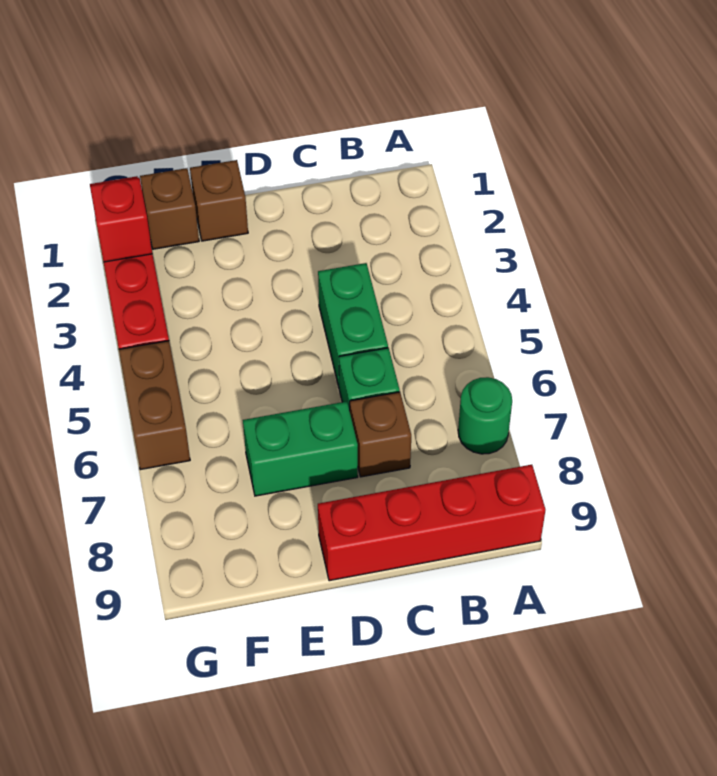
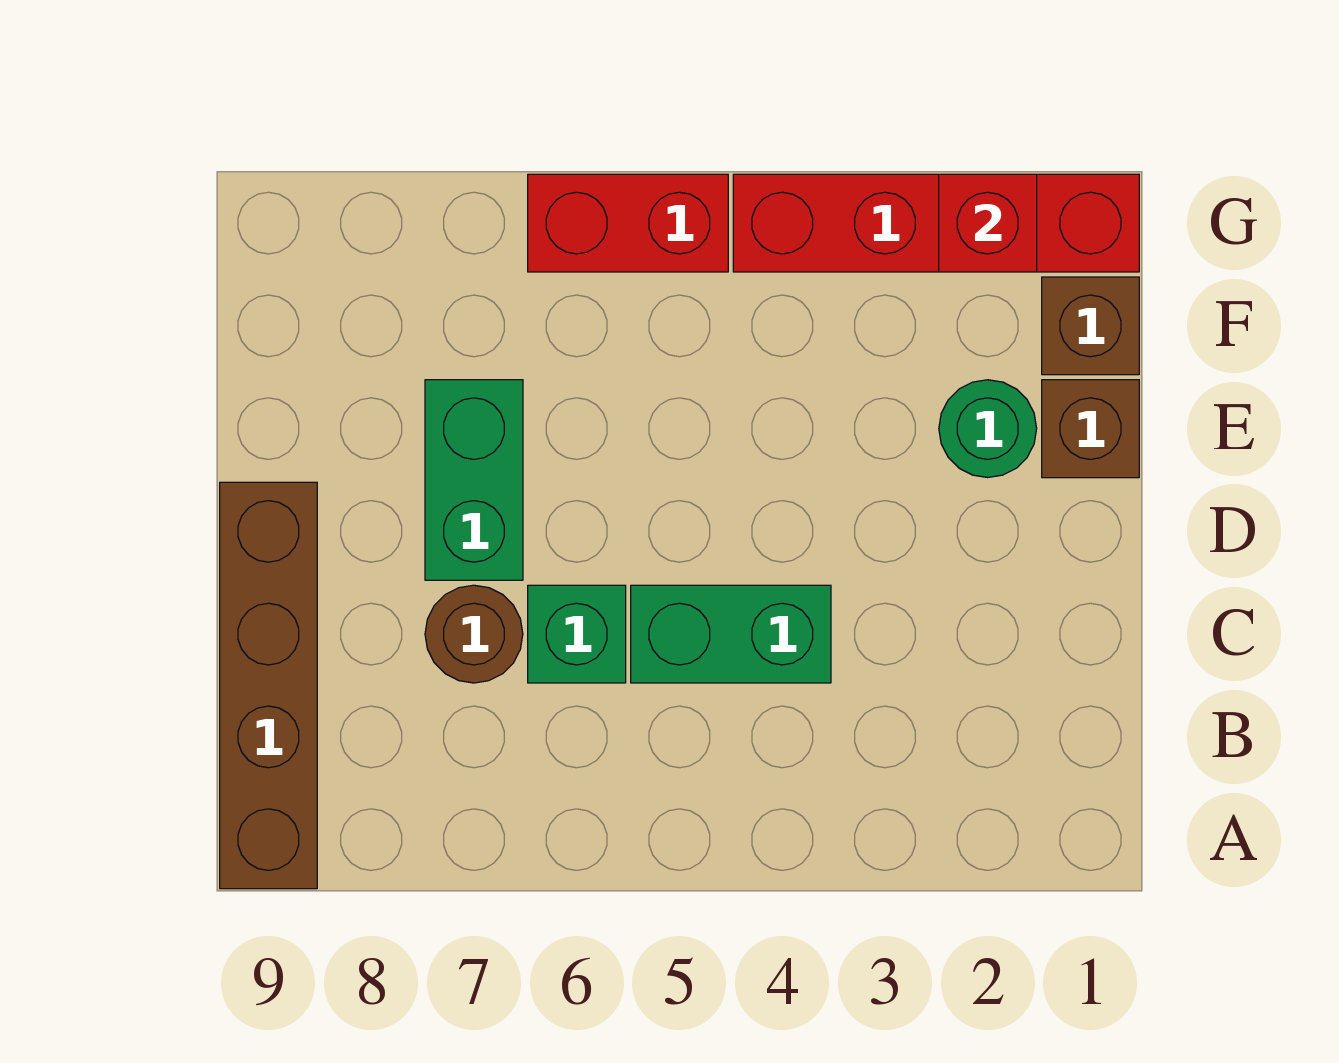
green round brick A7 level 1 -> green round brick E2 level 1
red brick A9:D9 level 1 -> brown brick A9:D9 level 1
brown brick C7 level 1 -> brown round brick C7 level 1
brown brick G5:G6 level 1 -> red brick G5:G6 level 1

